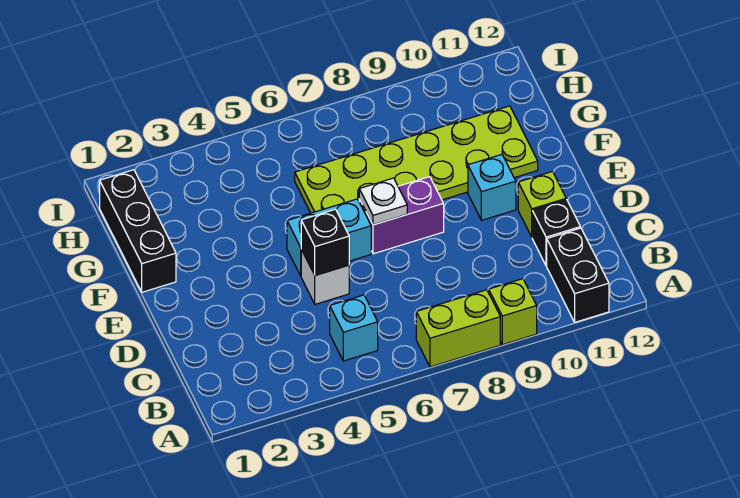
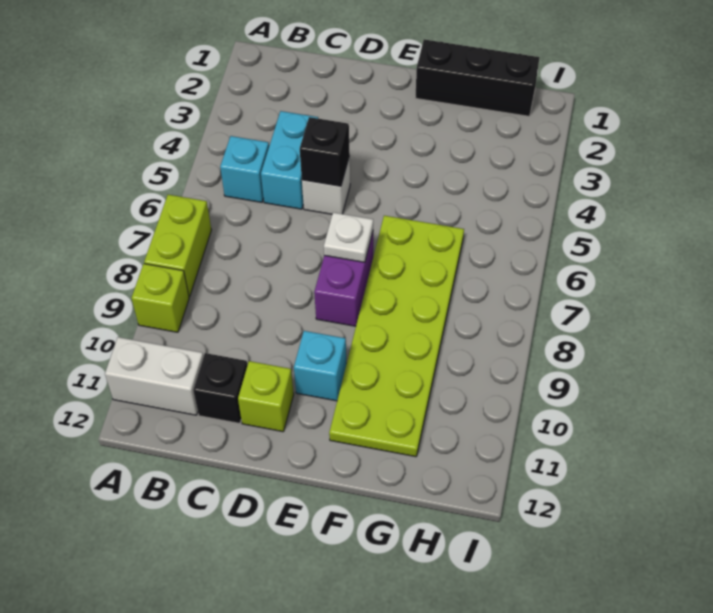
black brick A11:B11 level 1 -> white brick A11:B11 level 1
cyan brick E5:E6 level 1 -> cyan brick C4:C5 level 1

